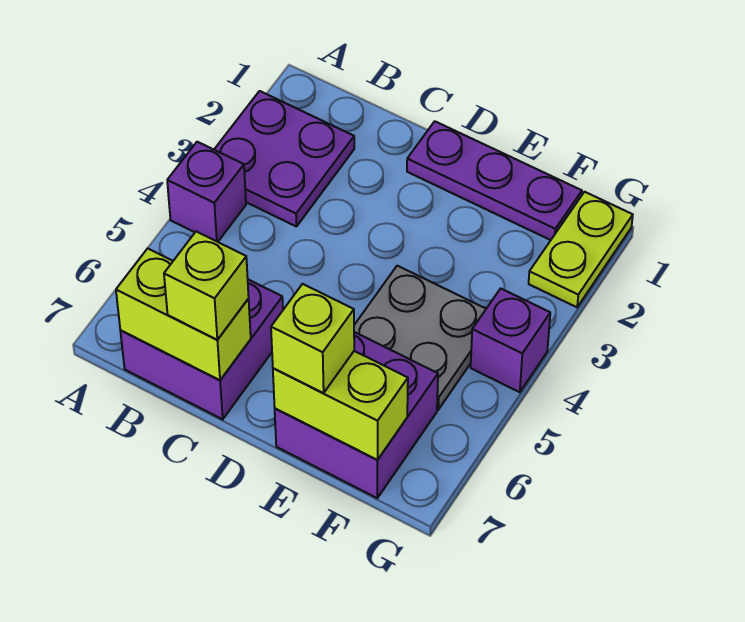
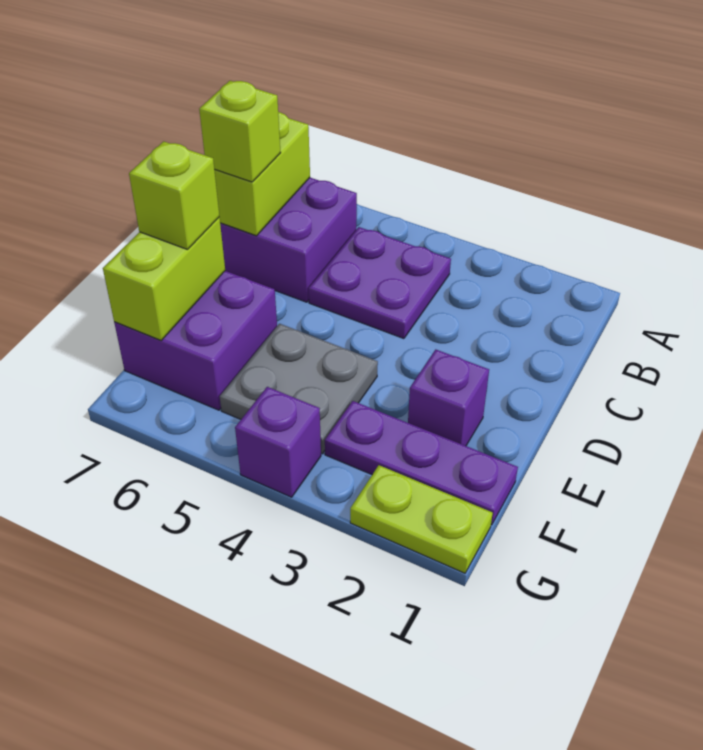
purple plate A2:B3 level 1 -> purple plate B4:C5 level 1
purple brick A4 level 1 -> purple brick E2 level 1
purple plate D1:F1 level 1 -> purple plate F1:F3 level 1

